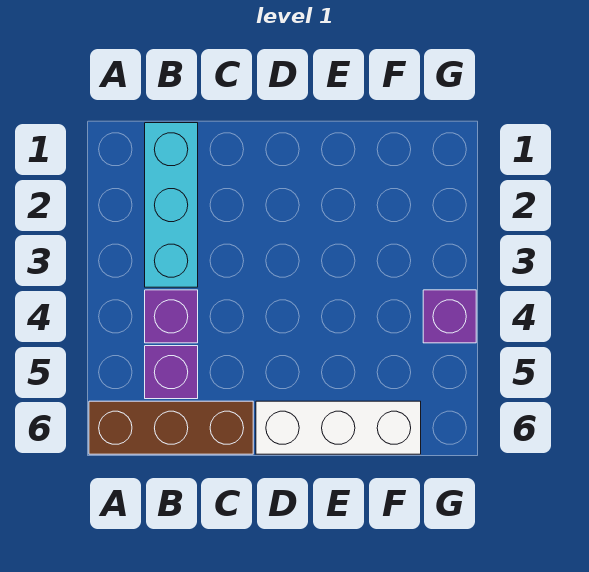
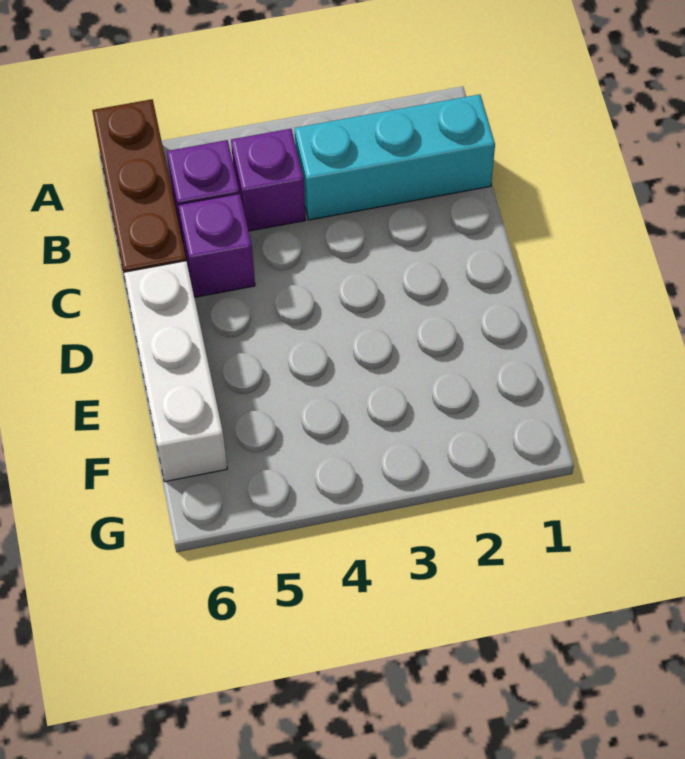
purple brick G4 level 1 -> purple brick C5 level 1

